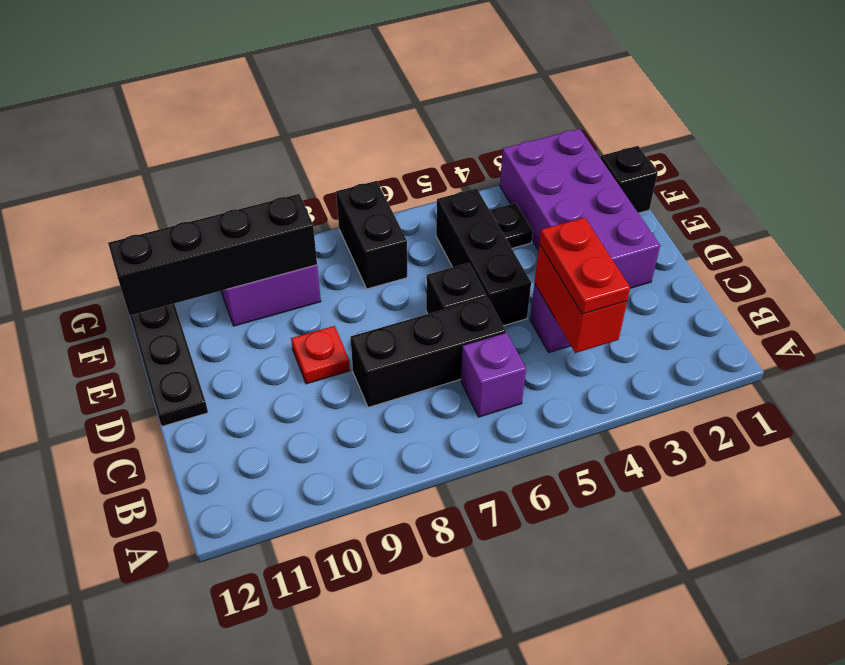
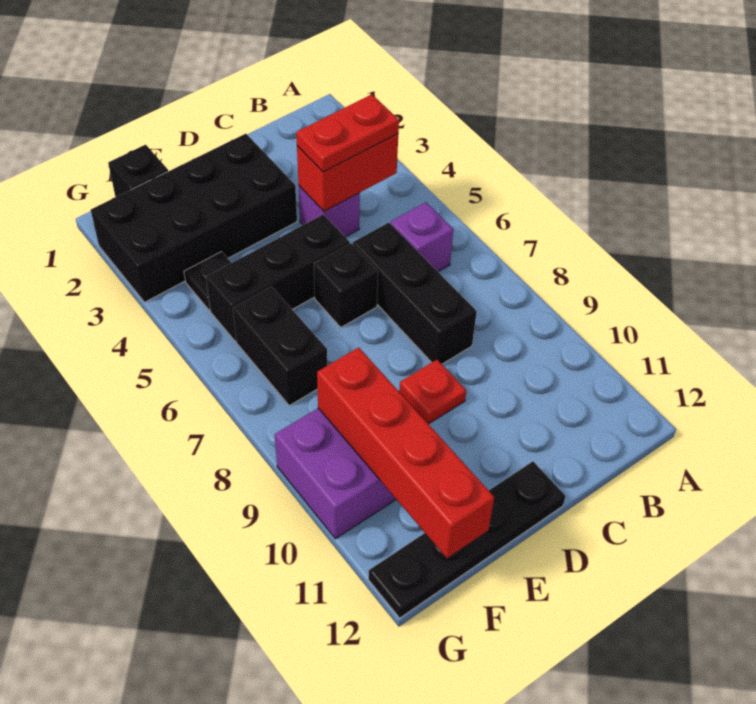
purple brick D2:G3 level 1 -> black brick D2:G3 level 1
black brick F7:G7 level 1 -> black brick F6:F7 level 1
black brick F9:F12 level 2 -> red brick F9:F12 level 2

